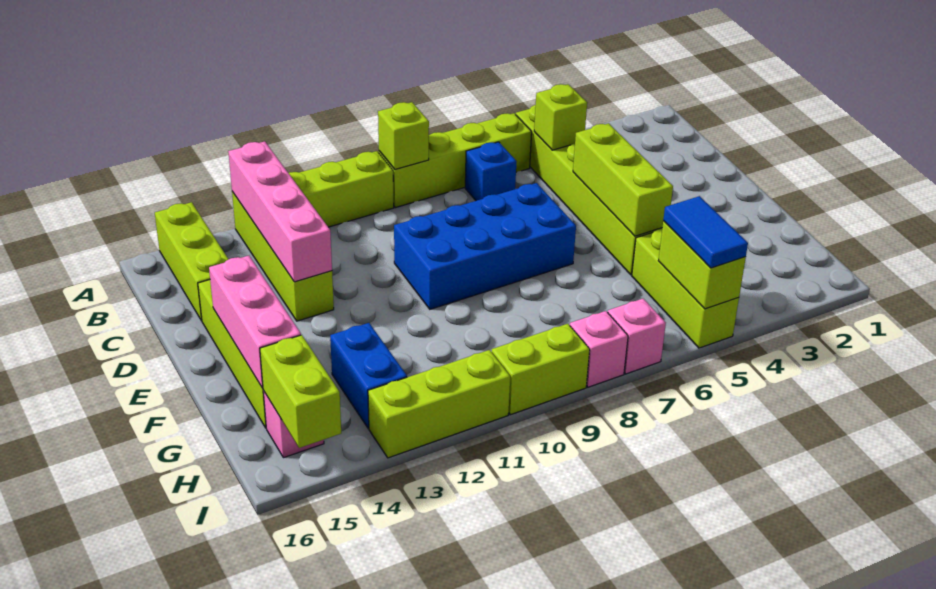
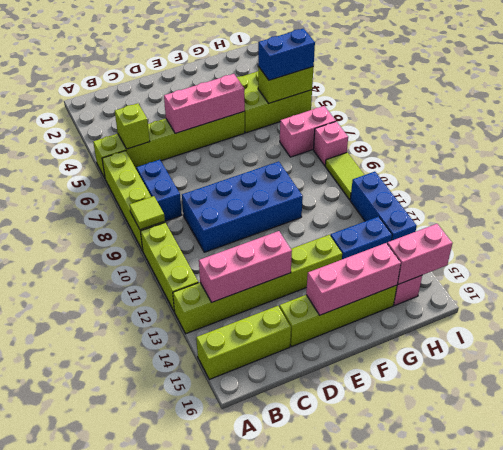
lime brick A9 level 2 -> lime tile A9 level 2
lime brick A13:D13 level 1 -> lime brick A13:F13 level 1
pink brick A13:D13 level 2 -> pink brick B13:D13 level 2
blue brick B7 level 1 -> blue brick B7:B8 level 1
lime brick D5:F5 level 2 -> pink brick D5:F5 level 2
blue brick D7:E10 level 1 -> blue brick C9:F10 level 1
lime brick G5:I5 level 1 -> lime brick G4:I5 level 1
blue tile H5:I5 level 3 -> blue brick H5:I5 level 3
lime brick H15:I15 level 2 -> pink brick H15:I15 level 2
pink brick I7 level 1 -> pink brick H7:I7 level 1
lime brick I9:I10 level 1 -> lime tile I9:I10 level 1
lime brick I11:I13 level 1 -> blue brick I11:I13 level 1

